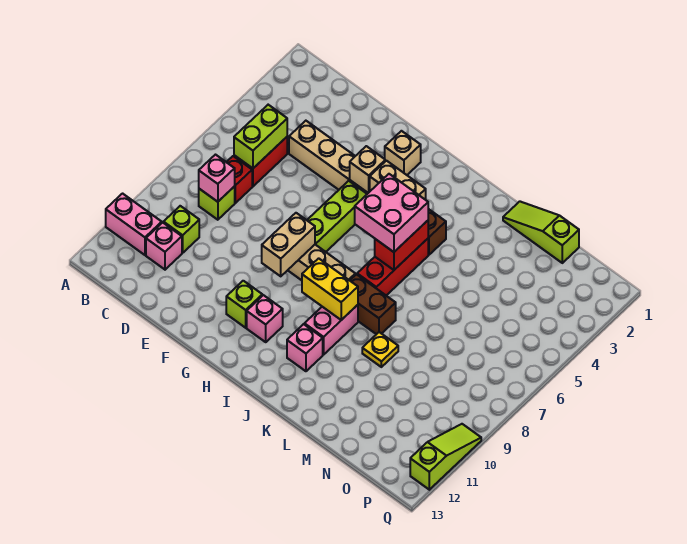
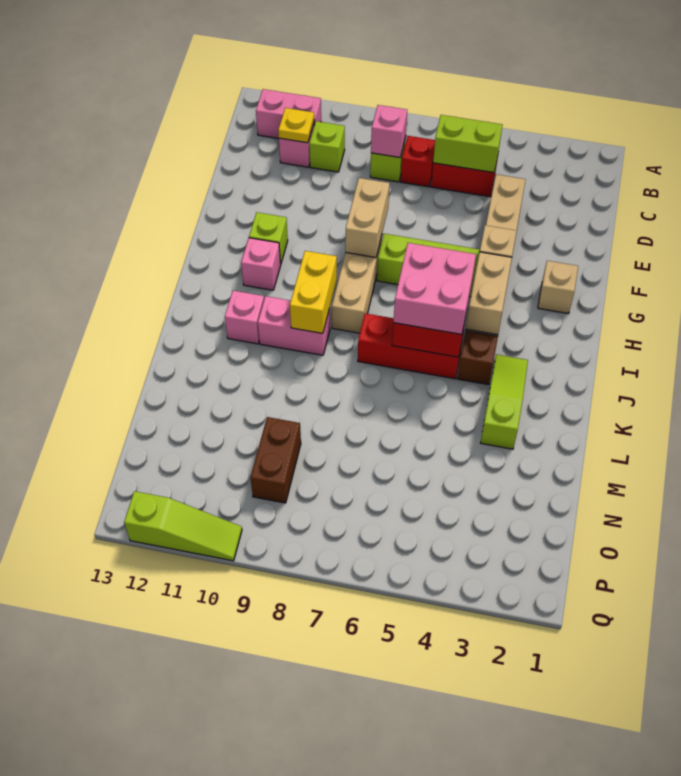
pink brick A11:B11 level 1 -> pink brick B11:B12 level 1
tan brick G8:G9 level 2 -> tan brick F8:G8 level 2
brown brick J8:K8 level 1 -> brown brick N9:O9 level 1
lime slope L1:N1 level 1 top N -> lime slope J3:L3 level 1 top L
yellow plate L9 level 1 -> yellow plate C11 level 2

